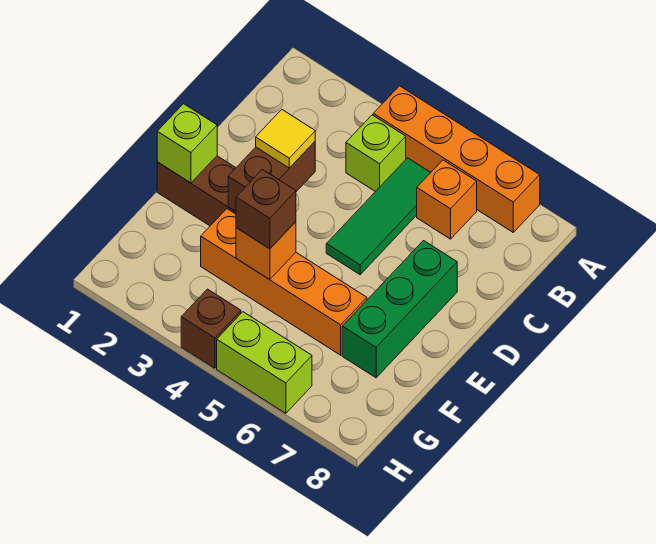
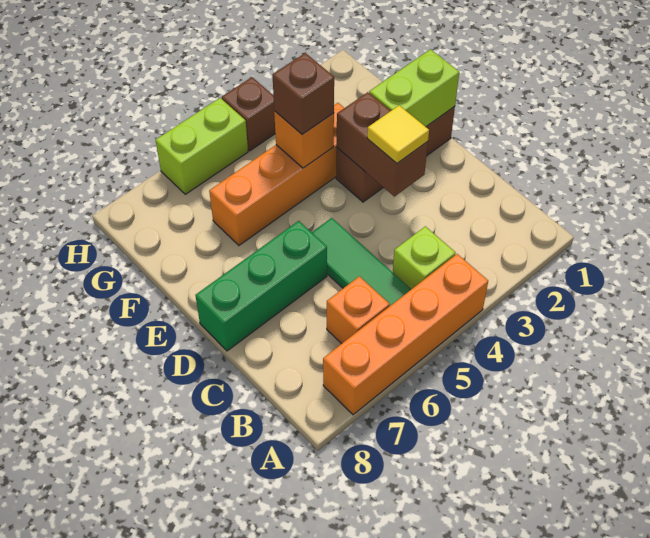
green brick D7:F7 level 1 -> green brick D6:D8 level 1
lime brick E1 level 2 -> lime brick E1:E2 level 2

